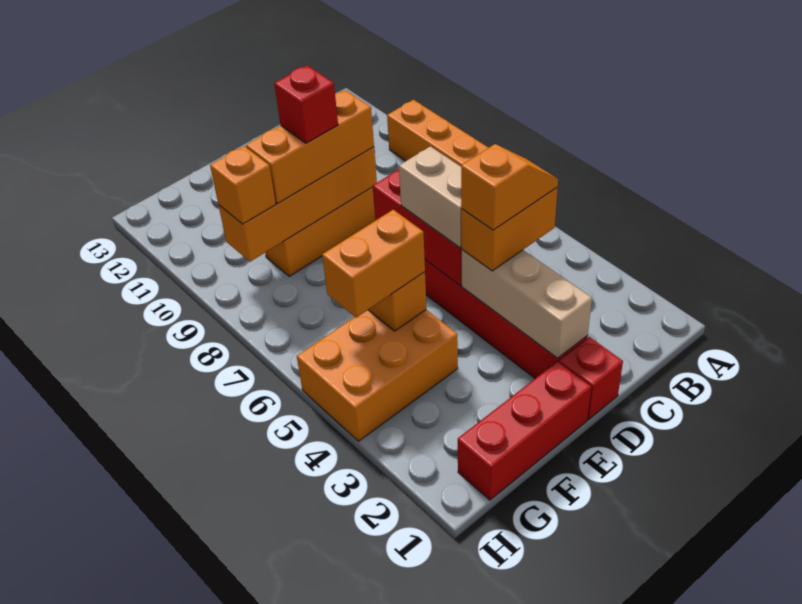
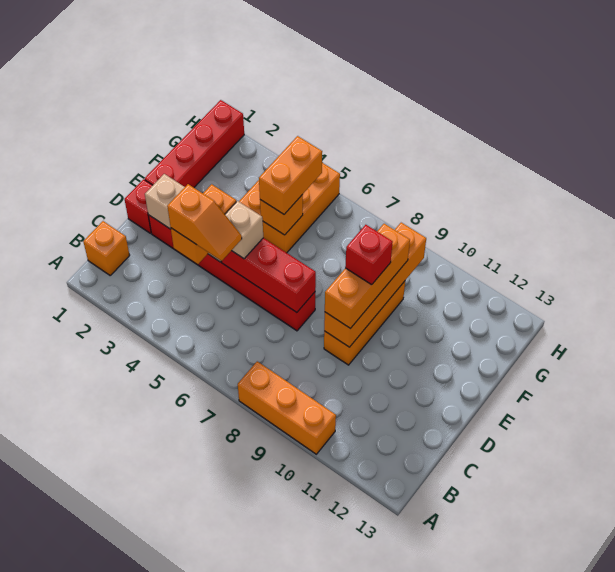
orange slope C4:D4 level 4 top D -> orange slope C4:C5 level 4 top 4
tan brick D5:D6 level 3 -> tan brick D5 level 3
red brick E1:G1 level 1 -> red brick E1:H1 level 1
orange brick G9 level 3 -> orange brick B1 level 1

